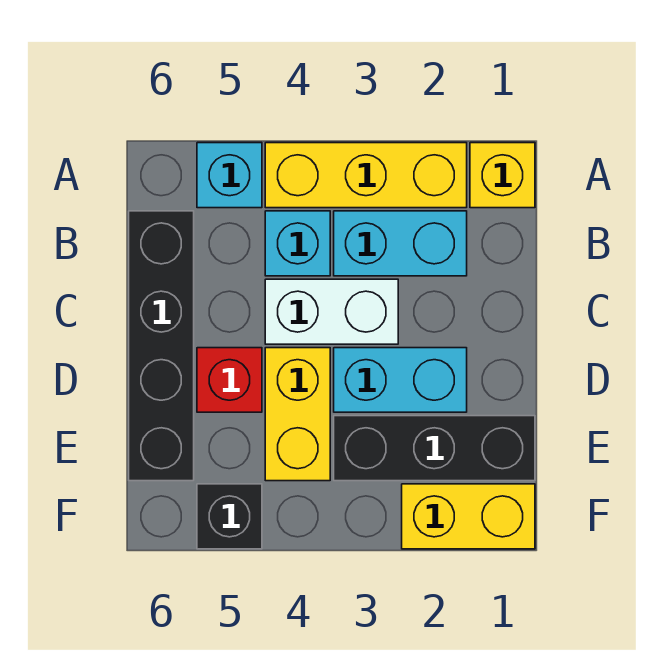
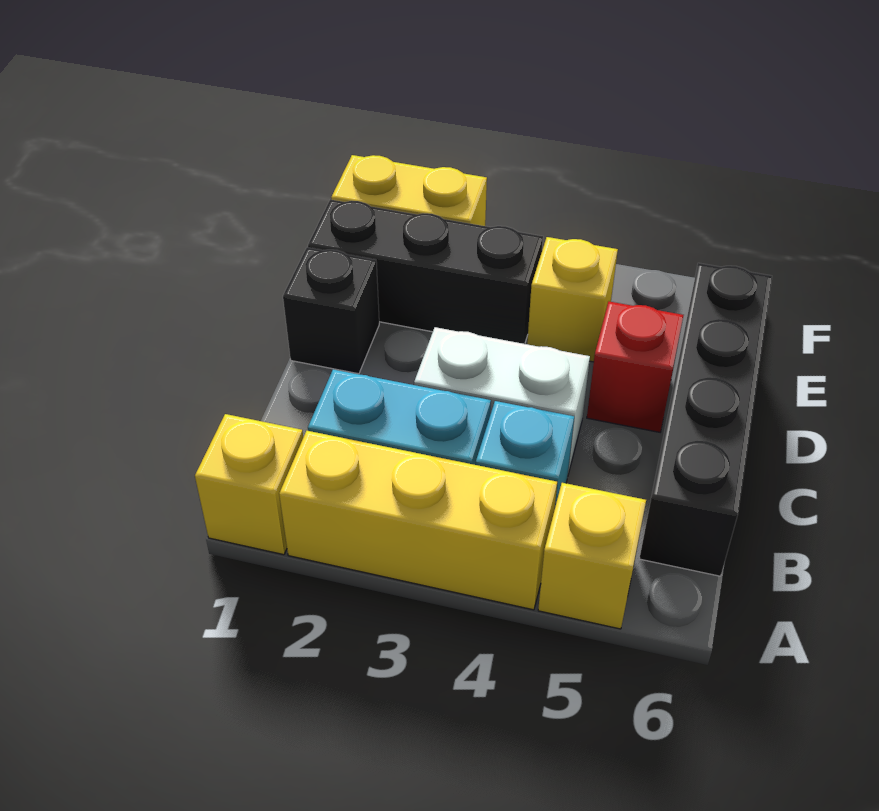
cyan brick A5 level 1 -> yellow brick A5 level 1
cyan brick D2:D3 level 1 -> none
yellow brick D4:E4 level 1 -> yellow brick E4 level 1
black brick F5 level 1 -> black brick D1 level 1

